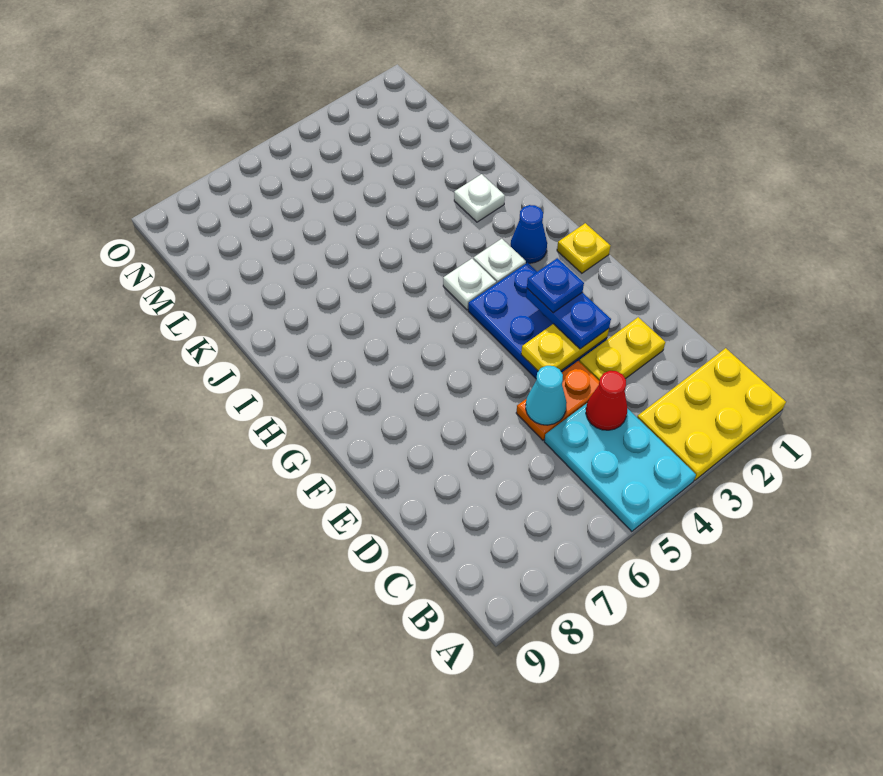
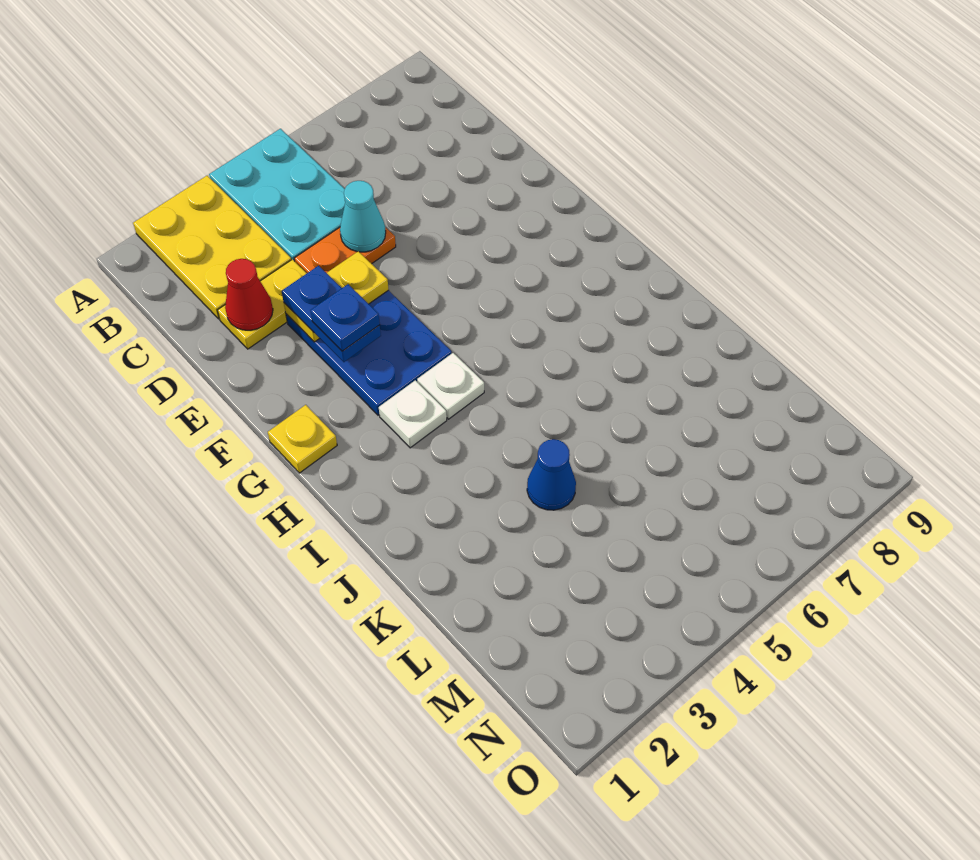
yellow plate A1:B3 level 1 -> yellow plate A2:C3 level 1
red cone C4 level 2 -> red cone D2 level 2
blue cone H2 level 1 -> blue cone K4 level 1
white plate J2 level 1 -> none

